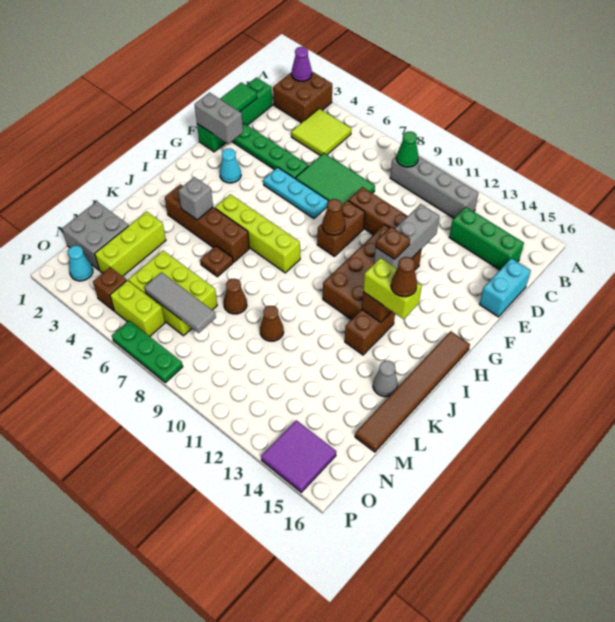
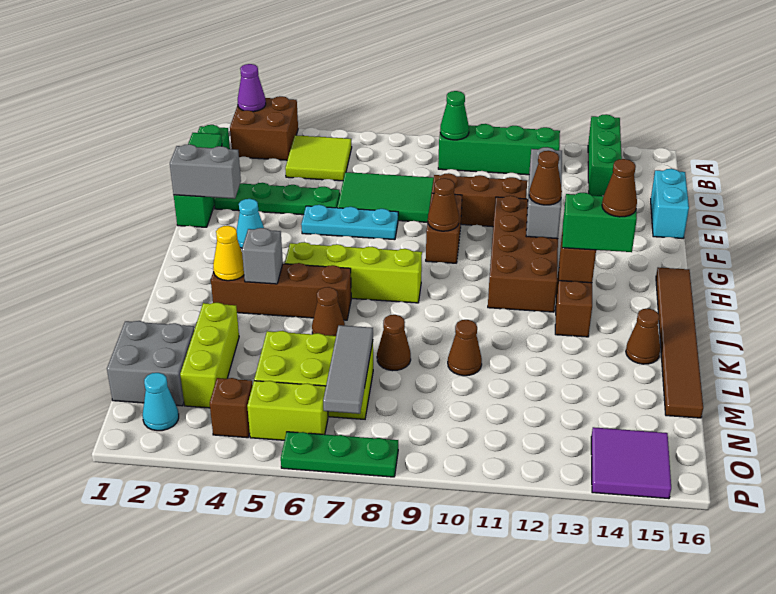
grey brick B9:B12 level 1 -> green brick B9:B12 level 1
green brick C13:C15 level 1 -> green brick A14:C14 level 1
brown plate G12 level 3 -> brown cone G12 level 3
lime brick I13:I14 level 3 -> green brick I13:I14 level 3
none -> yellow cone J3 level 2
brown plate K6 level 1 -> brown cone K6 level 1
grey cone K15 level 1 -> brown cone K15 level 1
grey tile N6:N8 level 2 -> grey tile M7:O7 level 2

